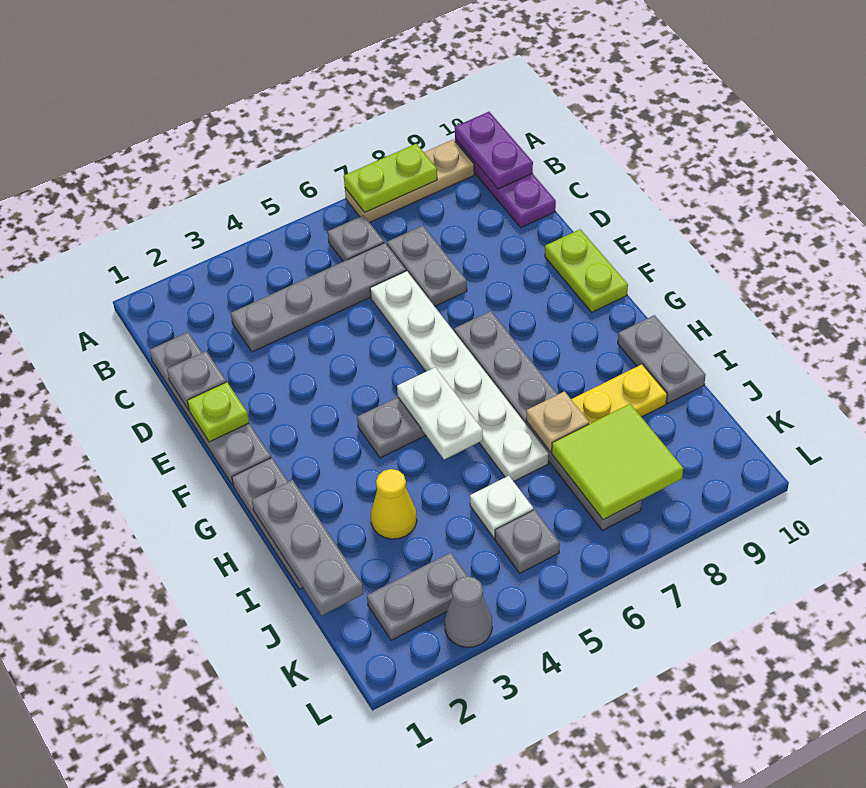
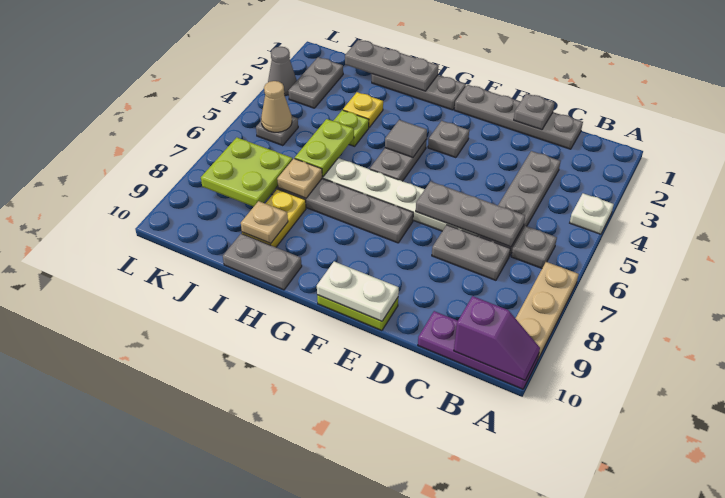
lime plate A7:A8 level 2 -> lime plate I5:I6 level 2
purple plate A10:B10 level 2 -> purple slope A10:B10 level 2 top B
none -> grey plate C6:E6 level 2
lime plate E1 level 2 -> lime plate I4 level 1
none -> grey plate F3 level 1
none -> grey tile G4 level 2
white plate G5:H5 level 2 -> white plate E10:F10 level 2
yellow cone I3 level 1 -> yellow plate I3 level 1
none -> tan plate I9 level 2
white plate J5 level 1 -> white plate A4 level 1
lime tile J7:K8 level 2 -> lime plate J7:K8 level 2
none -> tan cone K5 level 2

